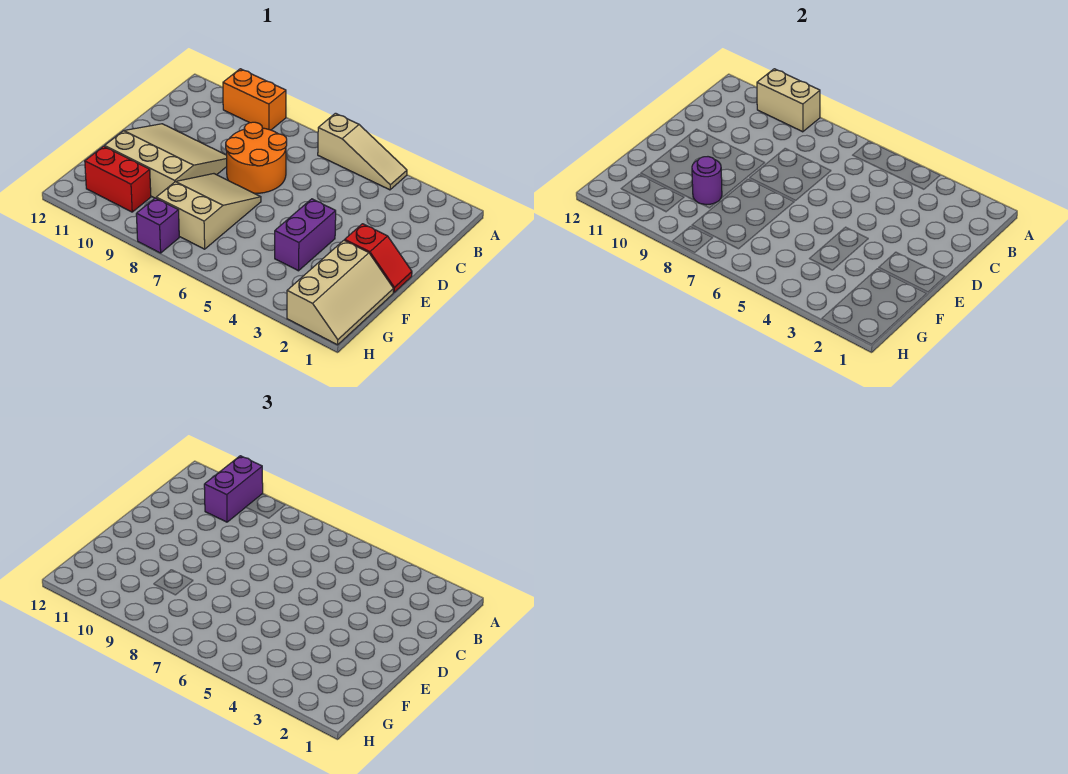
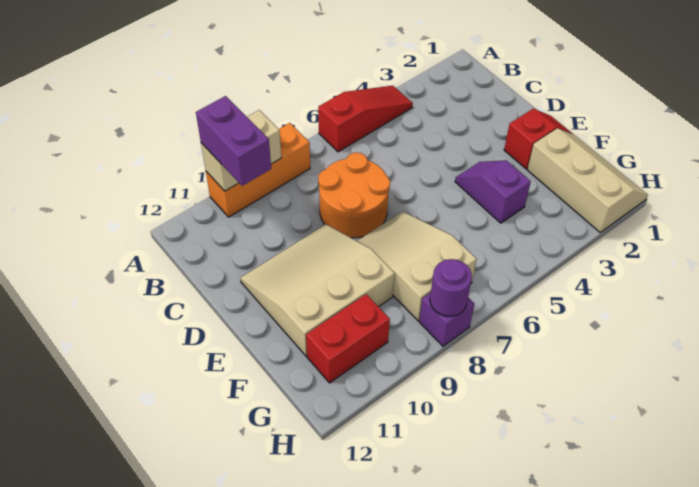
tan slope A4:A6 level 1 top 6 -> red slope A4:A6 level 1 top 6
orange brick A9:A10 level 1 -> orange brick A8:A10 level 1
purple brick E4:F4 level 1 -> purple slope E4:F4 level 1 top F
purple round brick F9 level 2 -> purple round brick H8 level 2

